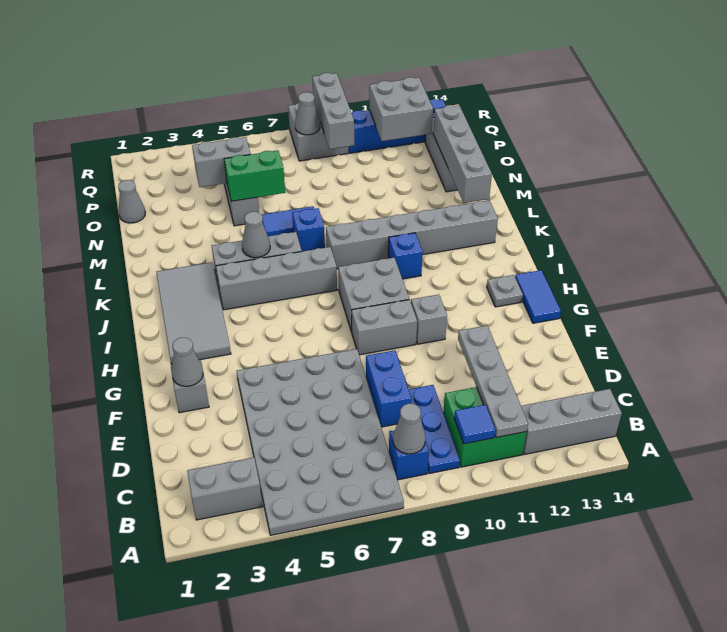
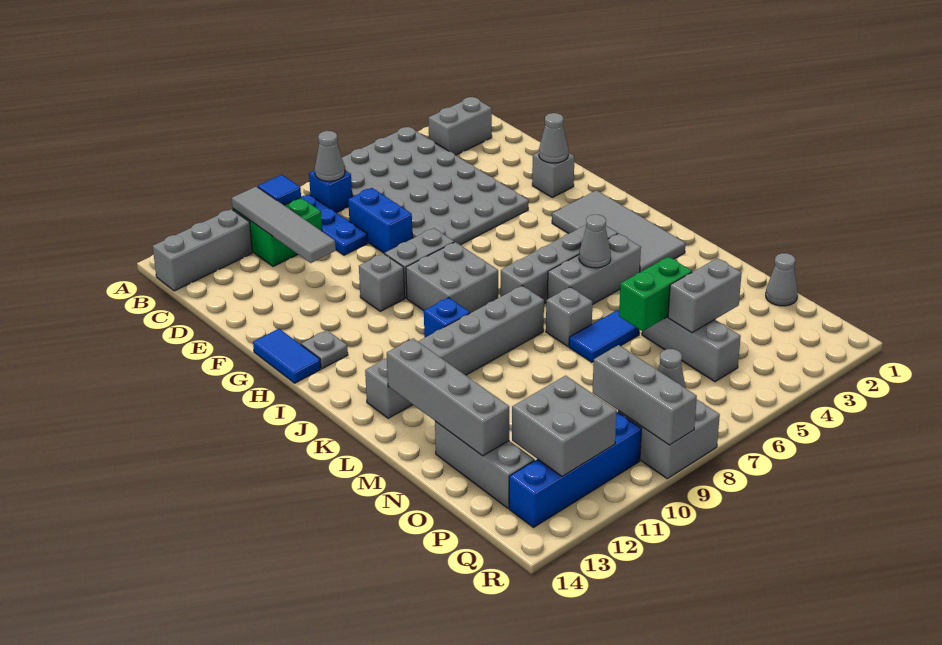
grey plate B11:E11 level 2 -> grey tile B11:E11 level 2
blue brick L7 level 1 -> grey brick L7 level 1

